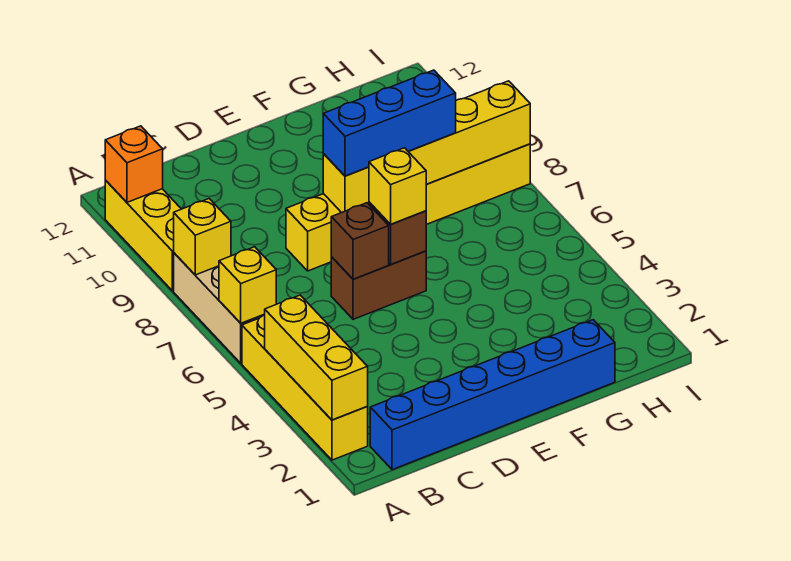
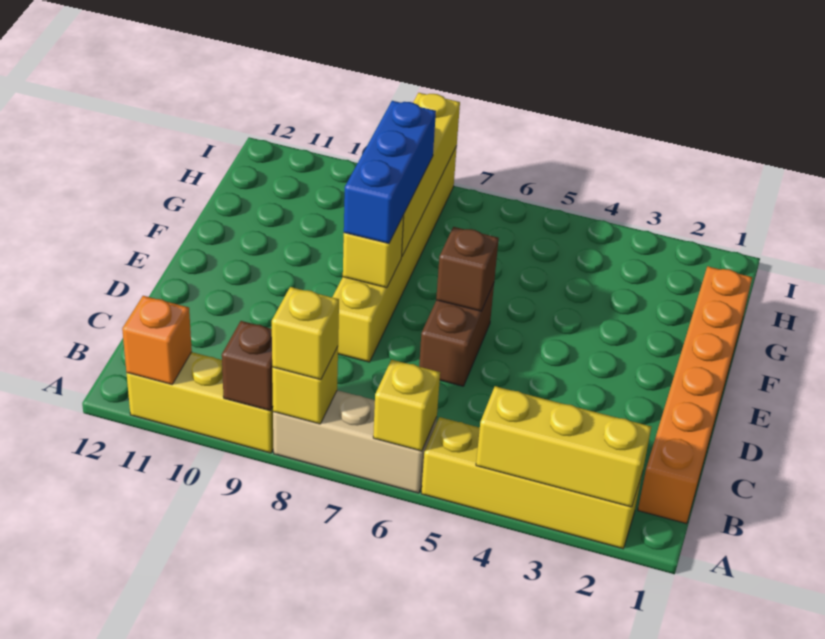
blue brick B1:G1 level 1 -> orange brick B1:G1 level 1
brown brick D6 level 2 -> brown brick A9 level 2
yellow brick E6 level 3 -> yellow brick A8 level 3

